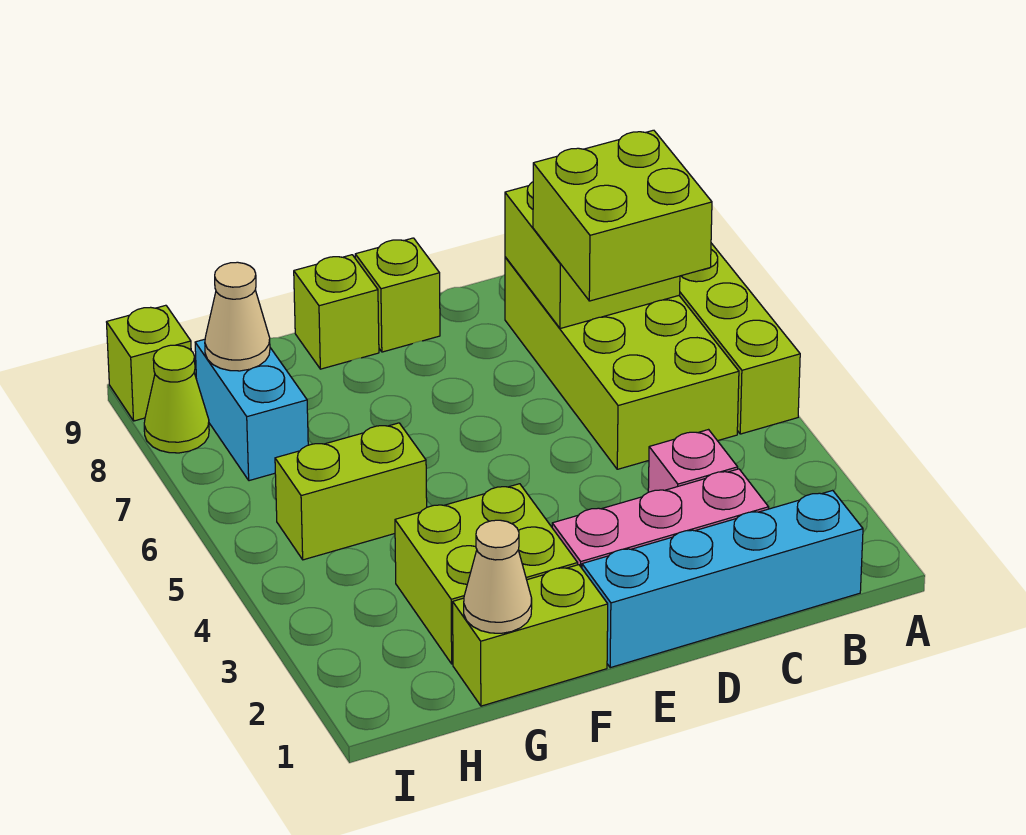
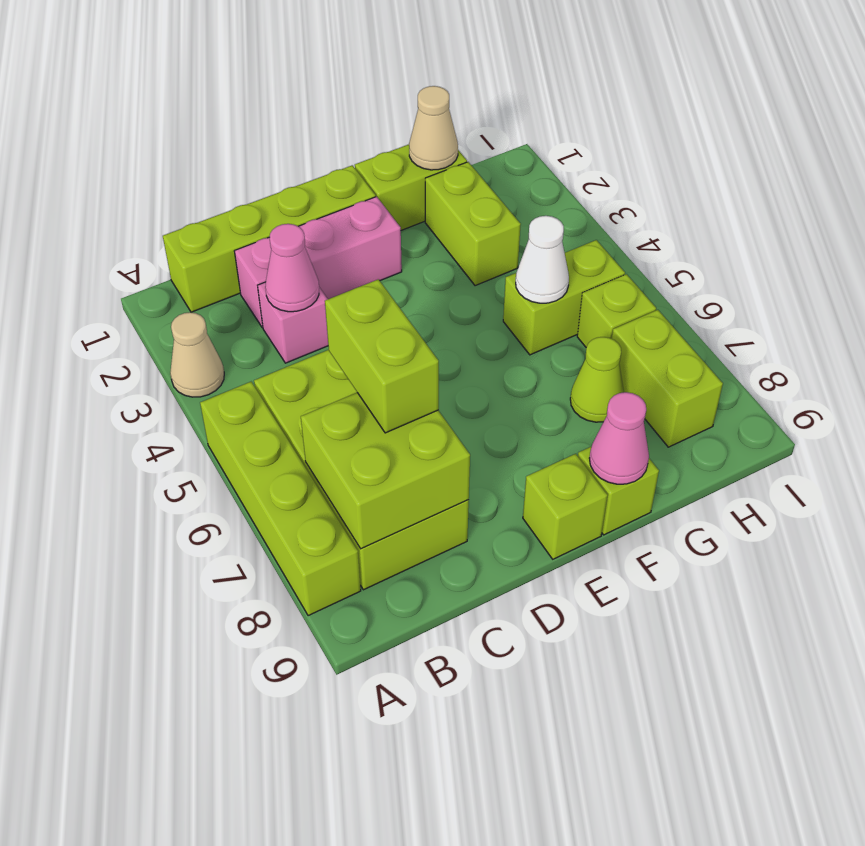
cyan brick B1:E1 level 1 -> lime brick B1:E1 level 1
lime brick B6:C7 level 3 -> lime brick C6:C7 level 3
none -> pink cone C3 level 2
lime brick F2:G3 level 1 -> lime brick G2:G3 level 1
none -> pink cone F9 level 2
none -> white cone G5 level 2
cyan brick H7:H8 level 1 -> lime brick H7:H8 level 1
tan cone H8 level 2 -> tan cone A3 level 1
lime cone I8 level 1 -> lime cone G7 level 1
lime brick I9 level 1 -> lime brick H6 level 1

